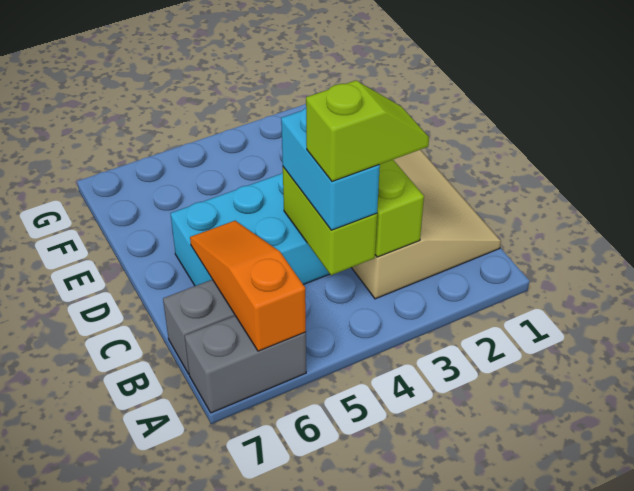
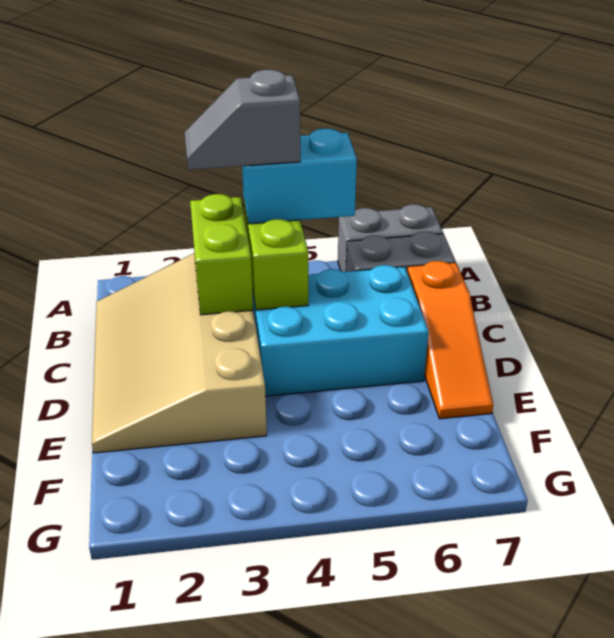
orange slope A6:C6 level 2 top A -> orange slope C7:E7 level 1 top C
lime slope B3:B4 level 4 top 4 -> grey slope B3:B4 level 4 top 4
cyan brick B4:C4 level 3 -> cyan brick B4:B5 level 3

